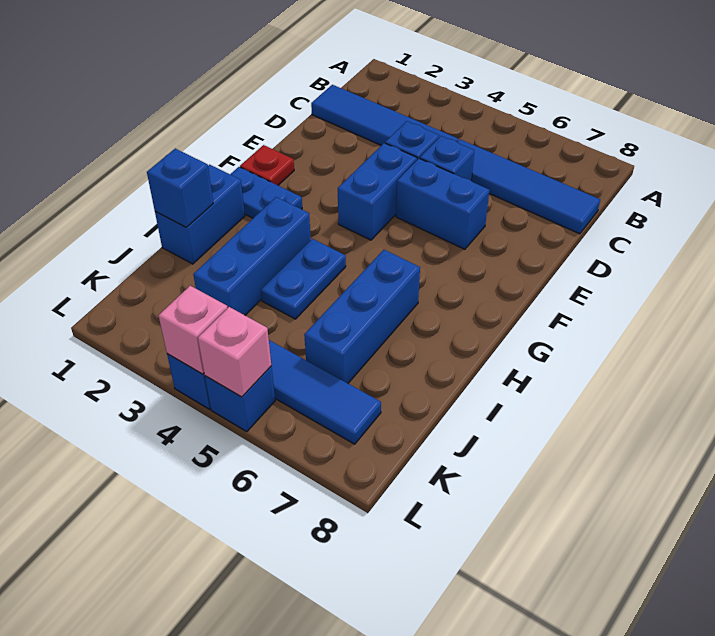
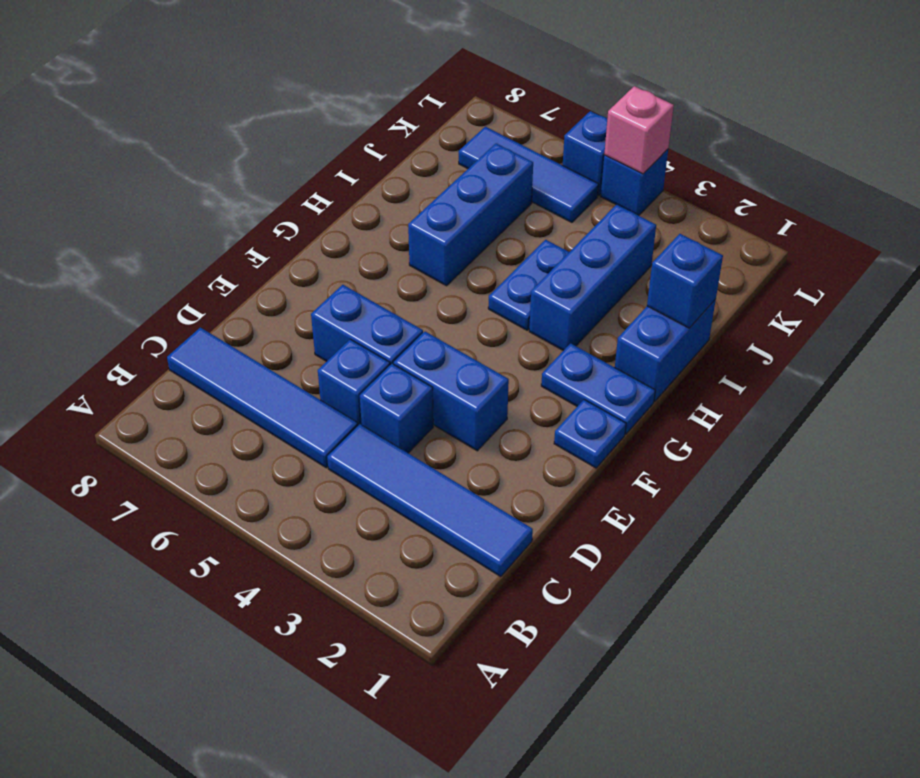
blue brick E4:F4 level 1 -> blue brick E3:E4 level 1
red plate F1 level 1 -> blue plate F1 level 1
pink brick L5 level 2 -> none

